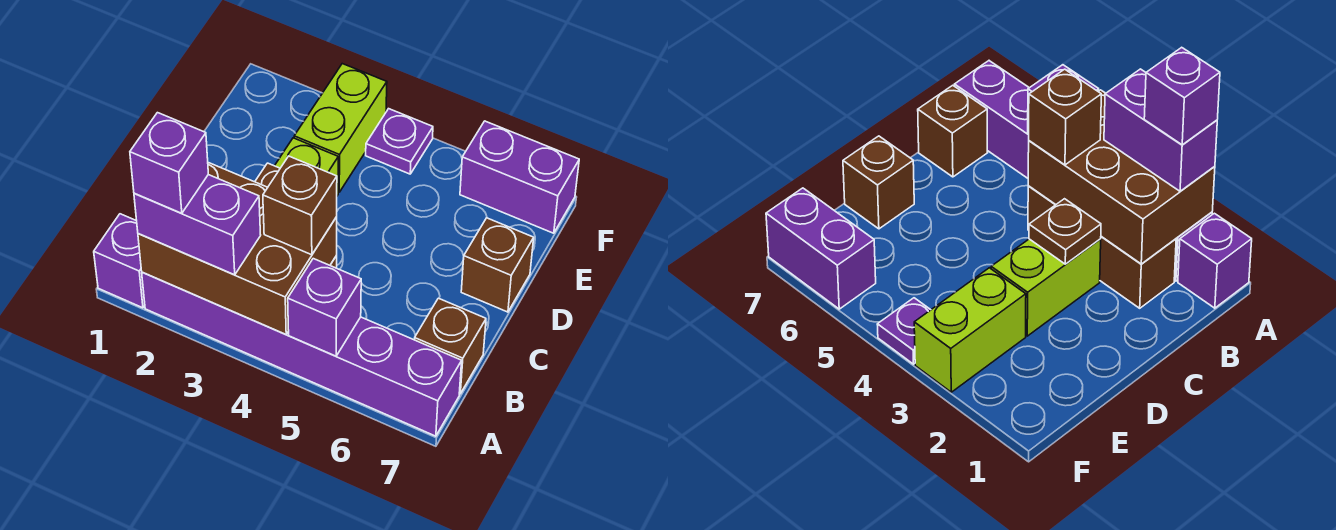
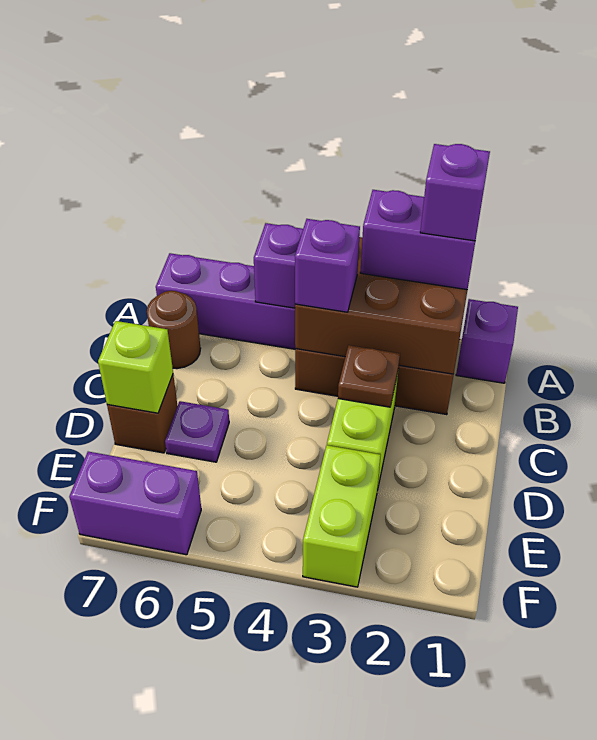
brown brick B4 level 3 -> purple brick B4 level 3
brown brick B7 level 1 -> brown round brick B7 level 1
none -> lime brick D7 level 2
purple plate F4 level 1 -> purple plate D6 level 1

